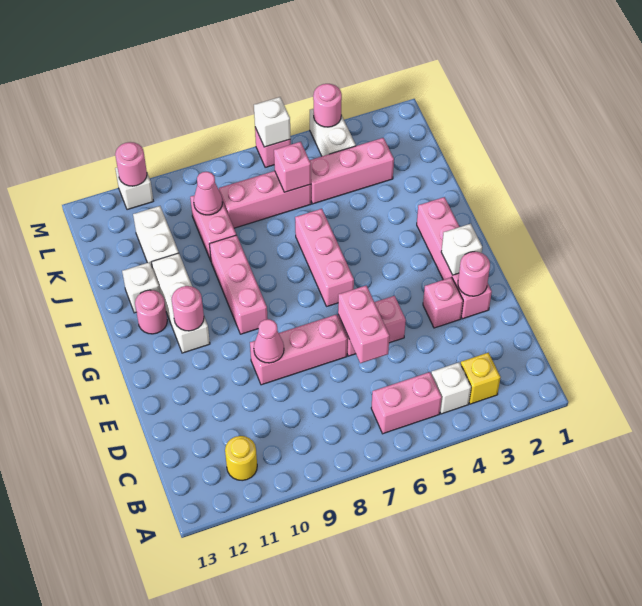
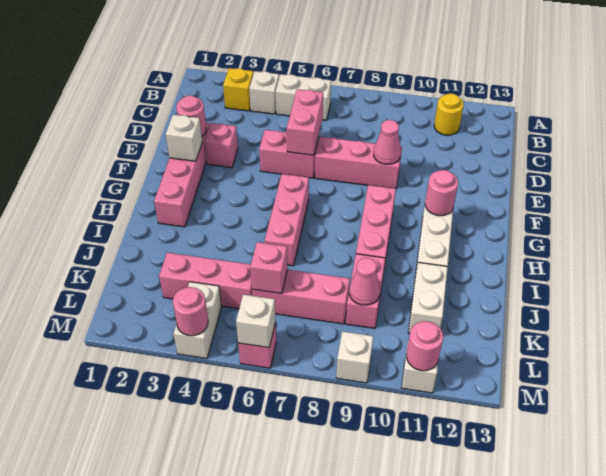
pink brick B5:B6 level 1 -> white brick B5:B6 level 1
pink round brick H12 level 1 -> none
white brick I12 level 1 -> white brick M9 level 1

